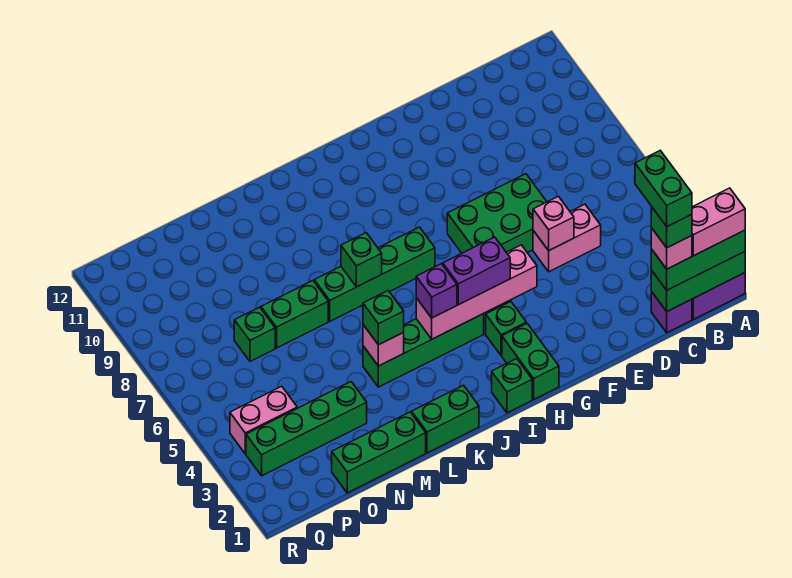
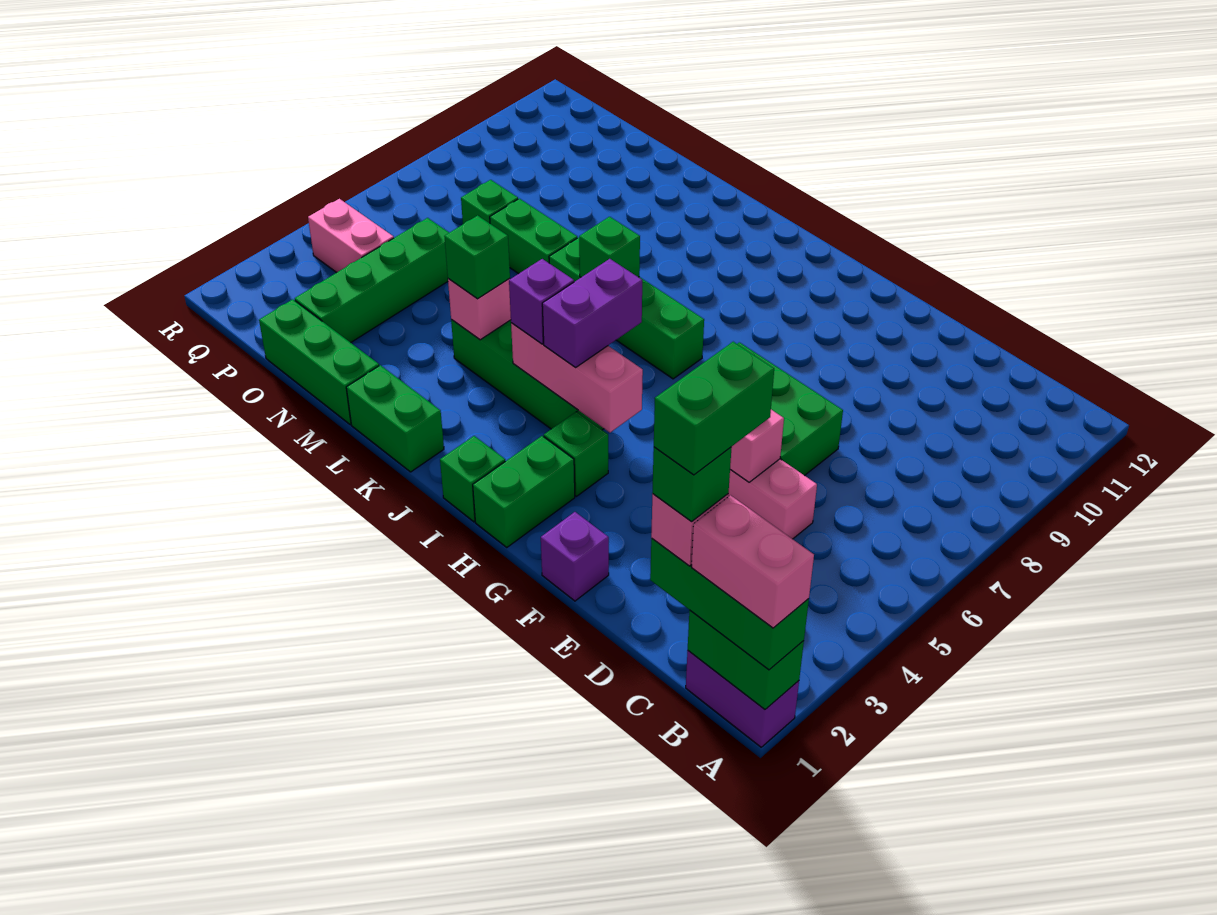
green brick A1:C1 level 2 -> green brick A1:B1 level 2
purple brick C1 level 1 -> purple brick F1 level 1
pink brick G4:J4 level 2 -> pink brick H4:J4 level 2
purple brick H4:I4 level 3 -> purple brick I4:I5 level 3
green brick N3:Q3 level 1 -> green brick O2:O5 level 1

